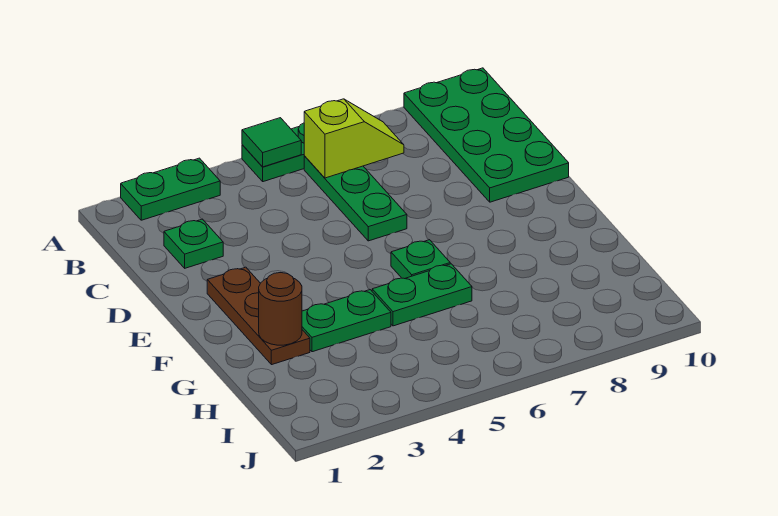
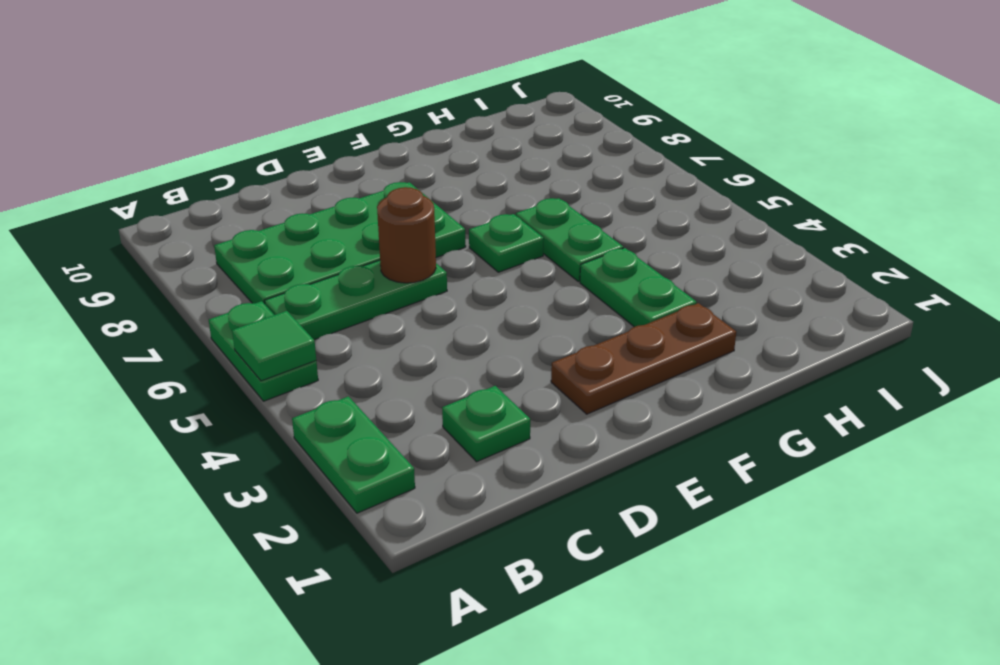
green plate A9:D10 level 1 -> green plate B7:E8 level 1
lime slope B6:B7 level 2 top 6 -> none
brown round brick G2 level 2 -> brown round brick D6 level 2

